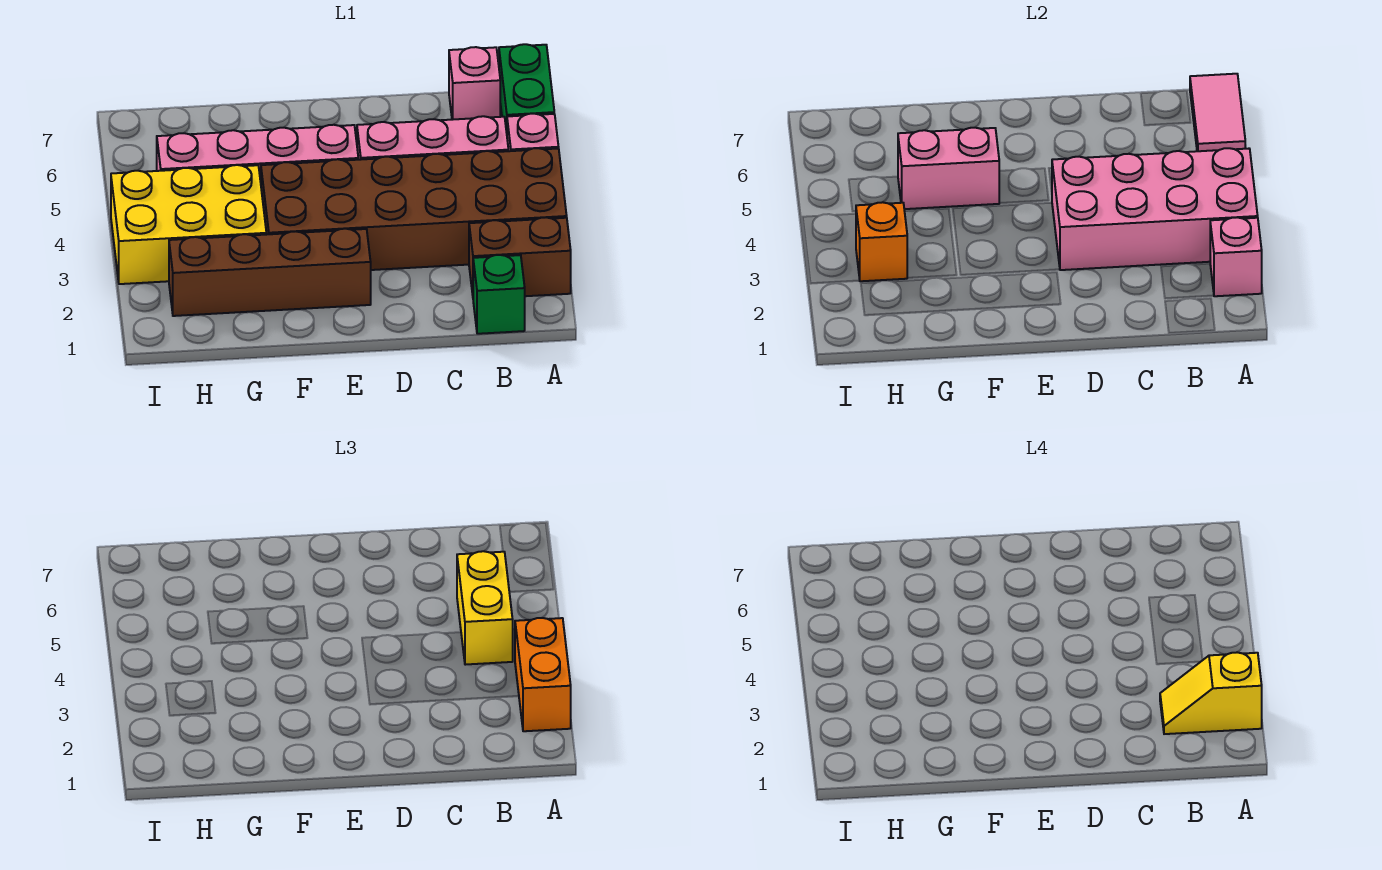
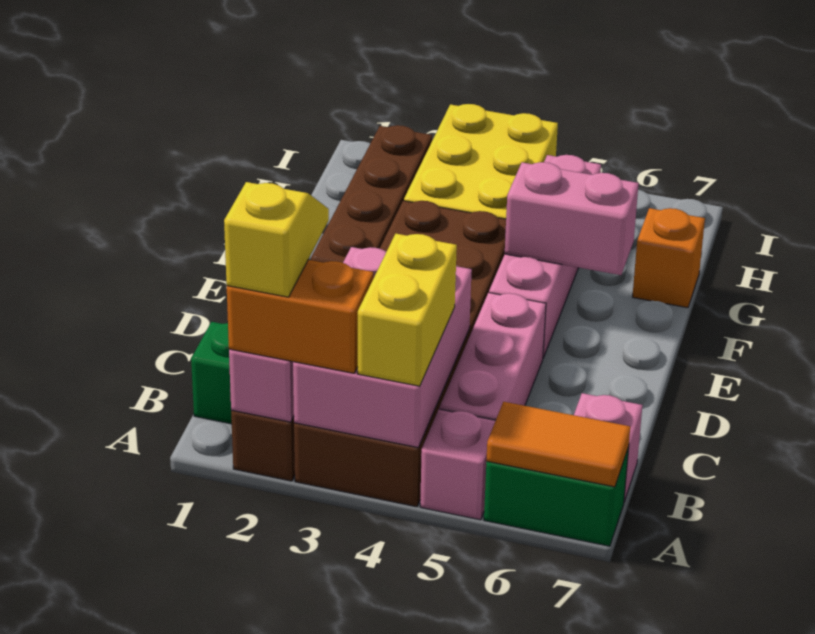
pink brick A3:D4 level 2 -> pink brick A3:C4 level 2
pink tile A6:A7 level 2 -> orange tile A6:A7 level 2
yellow brick B4:B5 level 3 -> yellow brick A4:B4 level 3
pink brick F5:G5 level 2 -> pink brick F5:F6 level 2
orange brick H3 level 2 -> orange brick G7 level 1

